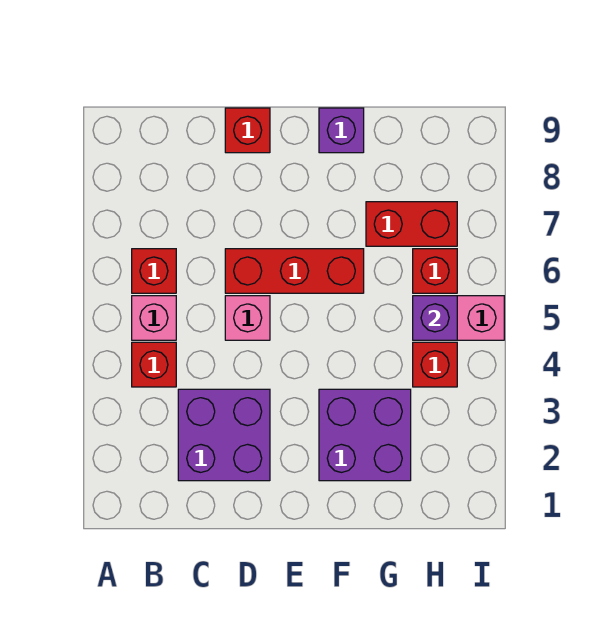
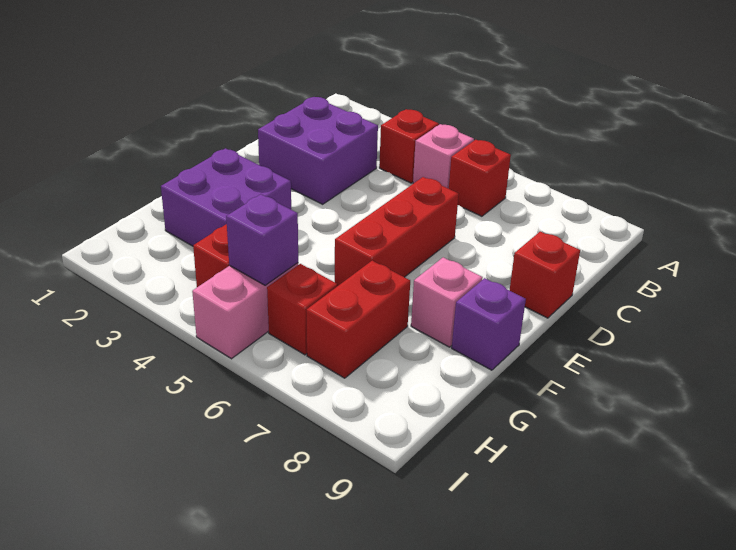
pink brick D5 level 1 -> pink brick F8 level 1

